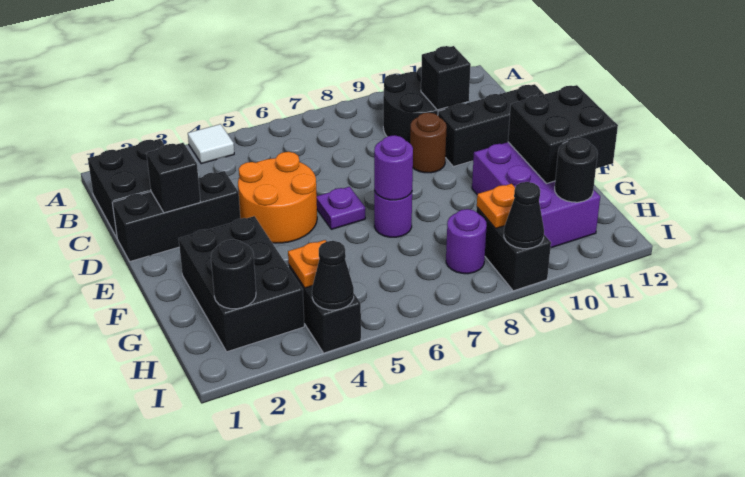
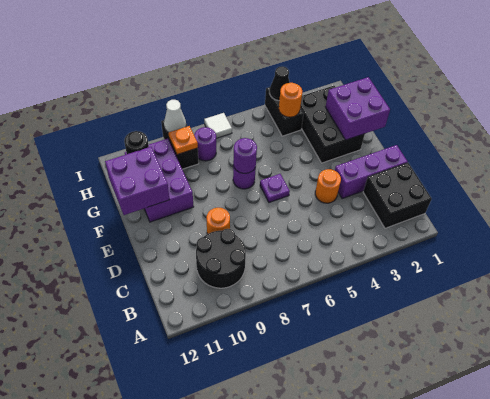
white tile A4 level 1 -> white tile I7 level 1
black brick C10 level 2 -> none
black brick D1:D3 level 1 -> purple brick D1:D3 level 1
black brick D2 level 2 -> none
orange round brick D4:E5 level 1 -> orange round brick D4 level 1
brown round brick D9 level 1 -> orange round brick D9 level 1
black brick D10:D12 level 1 -> none
none -> purple brick F1:G2 level 2
black brick F11:G12 level 2 -> purple brick F11:G12 level 2
black round brick H2 level 2 -> none
orange plate H4 level 2 -> orange round brick H4 level 2
black cone I9 level 2 -> white cone I9 level 2

